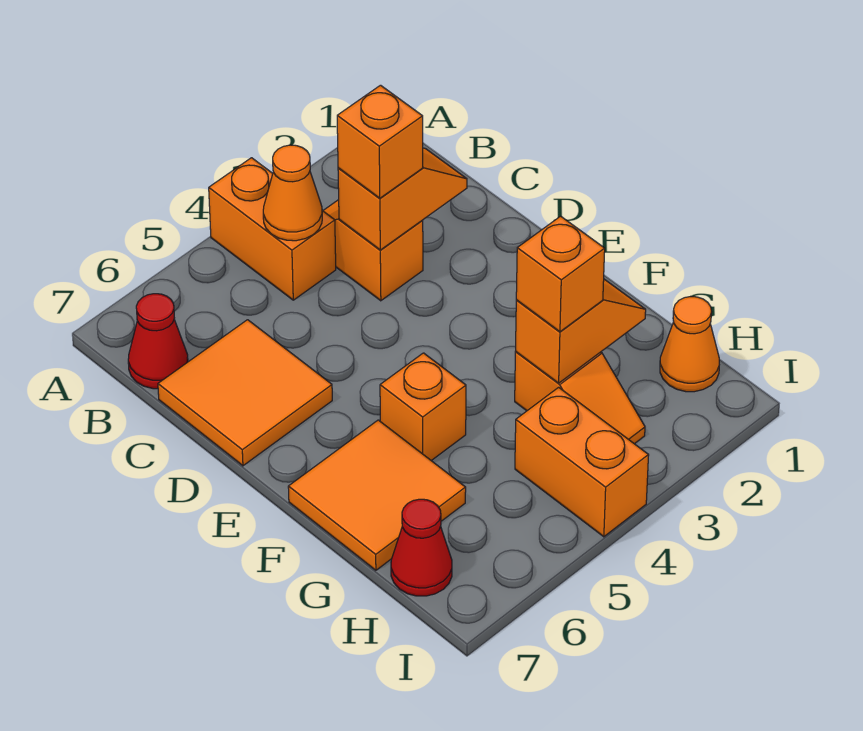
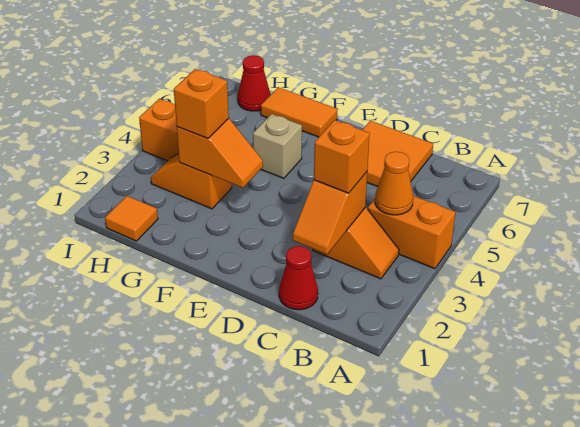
red cone B7 level 1 -> red cone C1 level 1
orange brick F5 level 1 -> tan brick F5 level 1
orange tile F6:G7 level 1 -> orange tile F7:G7 level 1
orange slope G2:G3 level 2 top 3 -> orange slope F3:G3 level 2 top G
orange cone H1 level 1 -> orange tile H1 level 1

